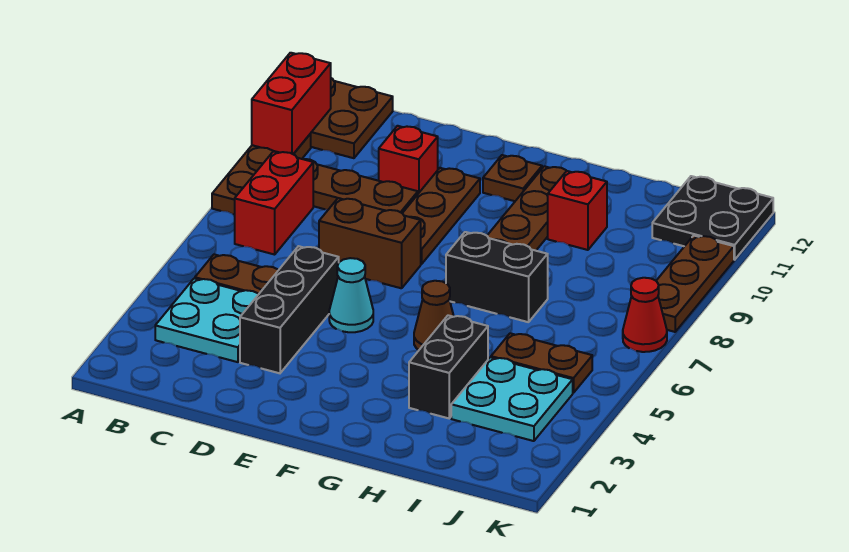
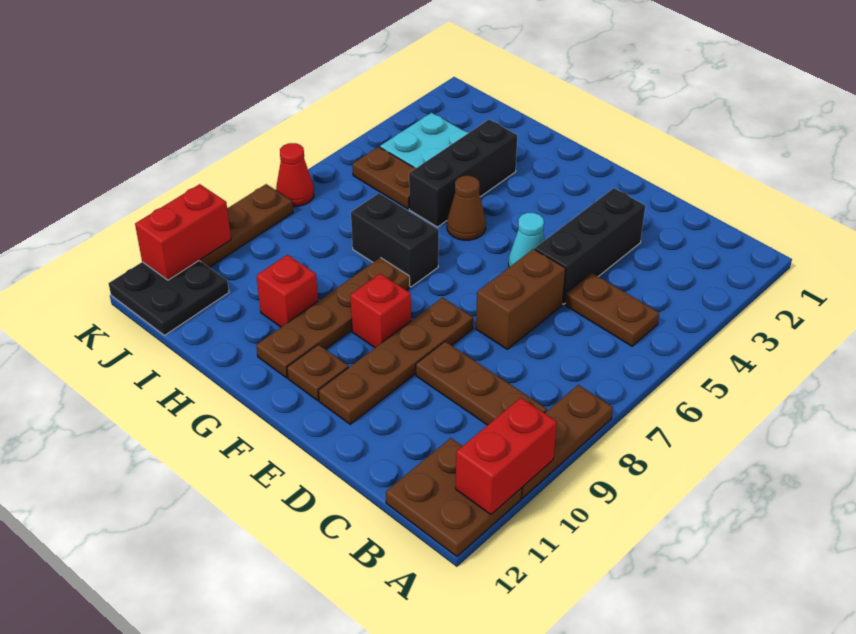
cyan plate B3:C4 level 1 -> none
red brick B7:B8 level 1 -> red brick K10:K11 level 2
brown brick D7:E7 level 1 -> brown brick D6:D7 level 1
red brick D10 level 1 -> red brick F9 level 1
brown plate E8:E10 level 1 -> brown plate E8:E11 level 1
black brick H3:H4 level 1 -> black brick H3:H5 level 1

